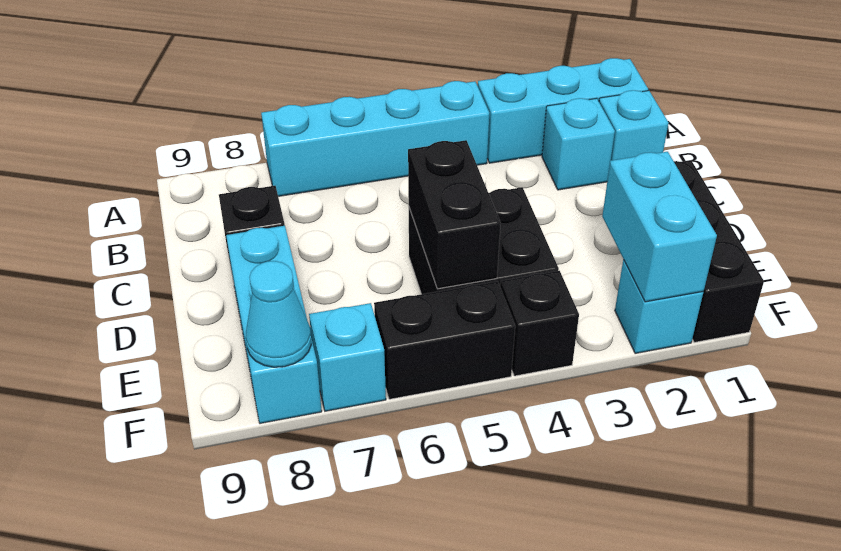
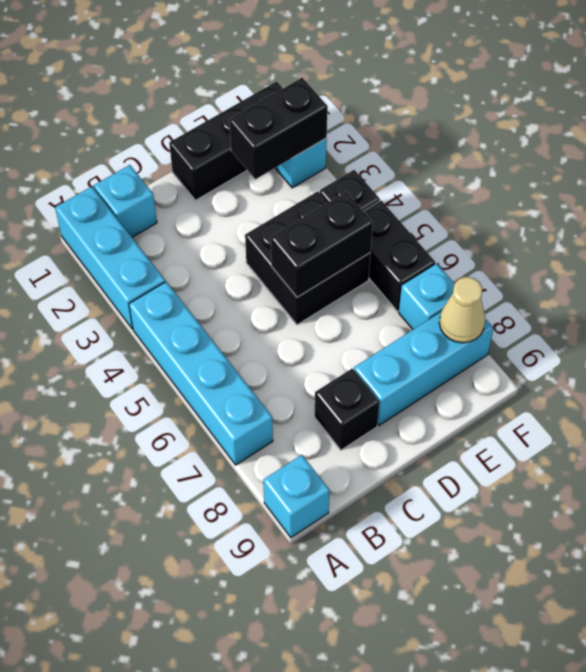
cyan brick B2 level 1 -> cyan brick A9 level 1
cyan brick E2:F2 level 2 -> black brick E2:F2 level 2
cyan cone F8 level 2 -> tan cone F8 level 2

